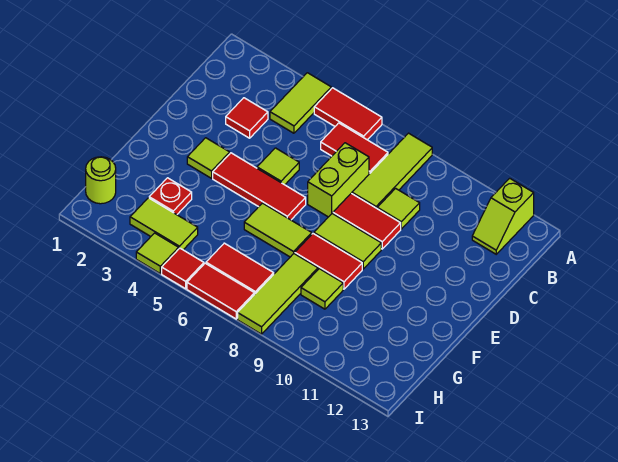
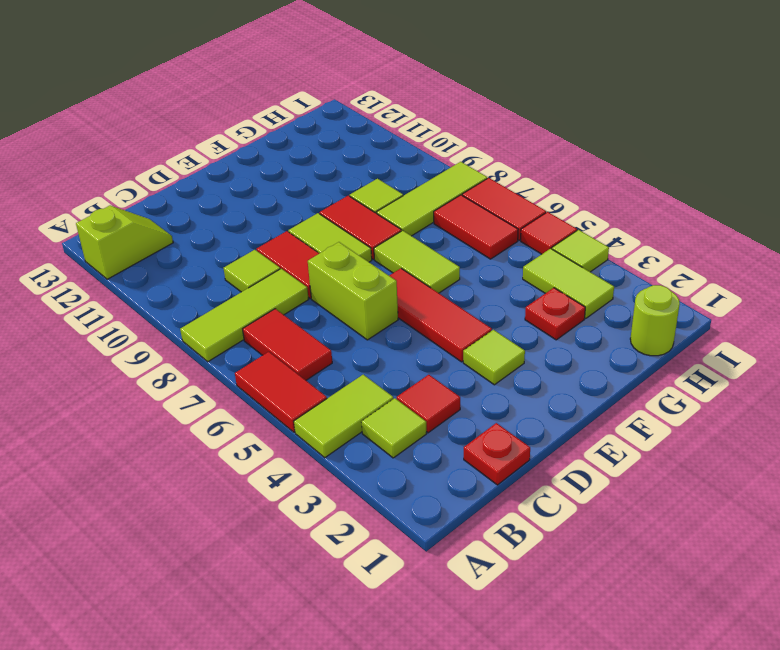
none -> red plate C1 level 1
lime brick C7:D7 level 1 -> lime brick D6:D7 level 1
lime tile D5 level 1 -> lime tile B3 level 1

